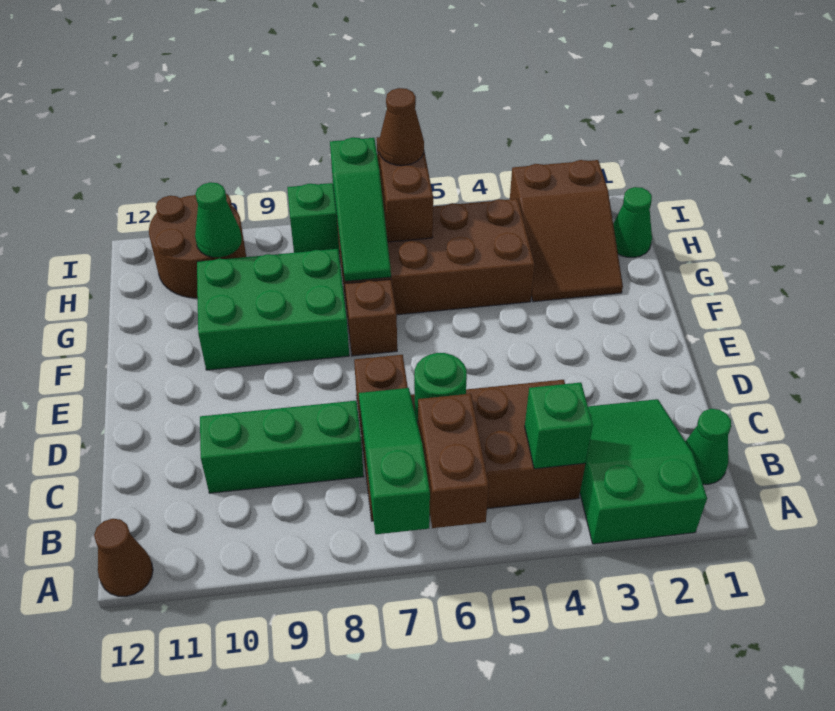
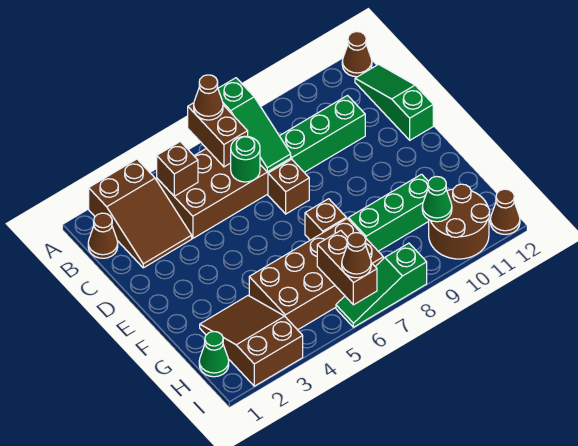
green slope A2:C3 level 1 top A -> brown slope A2:C3 level 1 top A
none -> brown cone A6 level 3
green cone B1 level 1 -> brown cone B1 level 1
green brick B4 level 2 -> brown brick B4 level 2
green brick F8:G10 level 1 -> green brick G8:G10 level 1
green slope G7:I7 level 2 top I -> green slope B12:D12 level 1 top D
none -> brown cone I12 level 1

